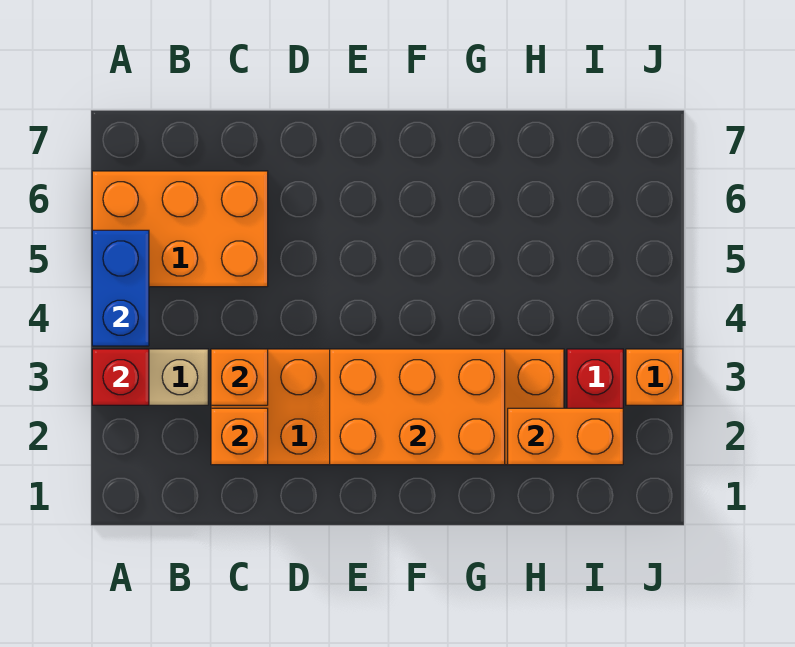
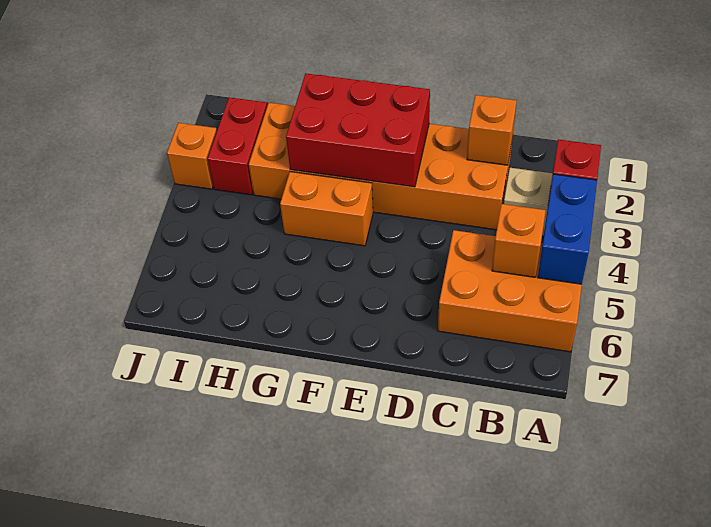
orange brick C3 level 2 -> orange brick B5 level 2
orange brick E2:G3 level 2 -> red brick E2:G3 level 2
orange brick H2:I2 level 2 -> orange brick F4:G4 level 1

